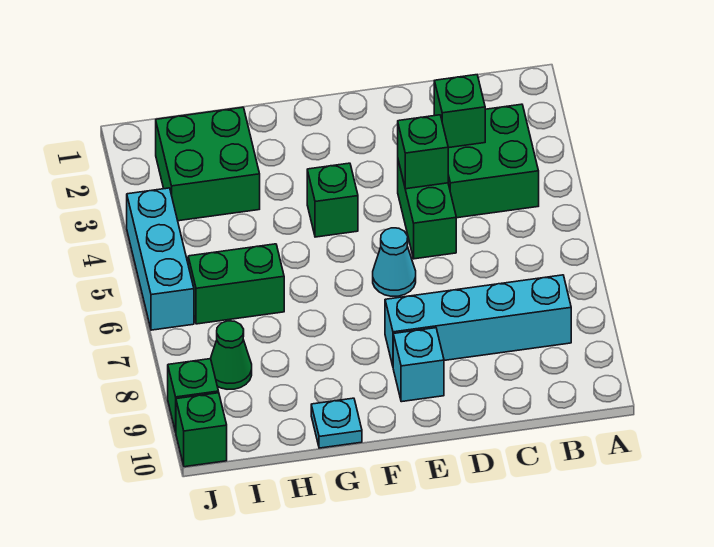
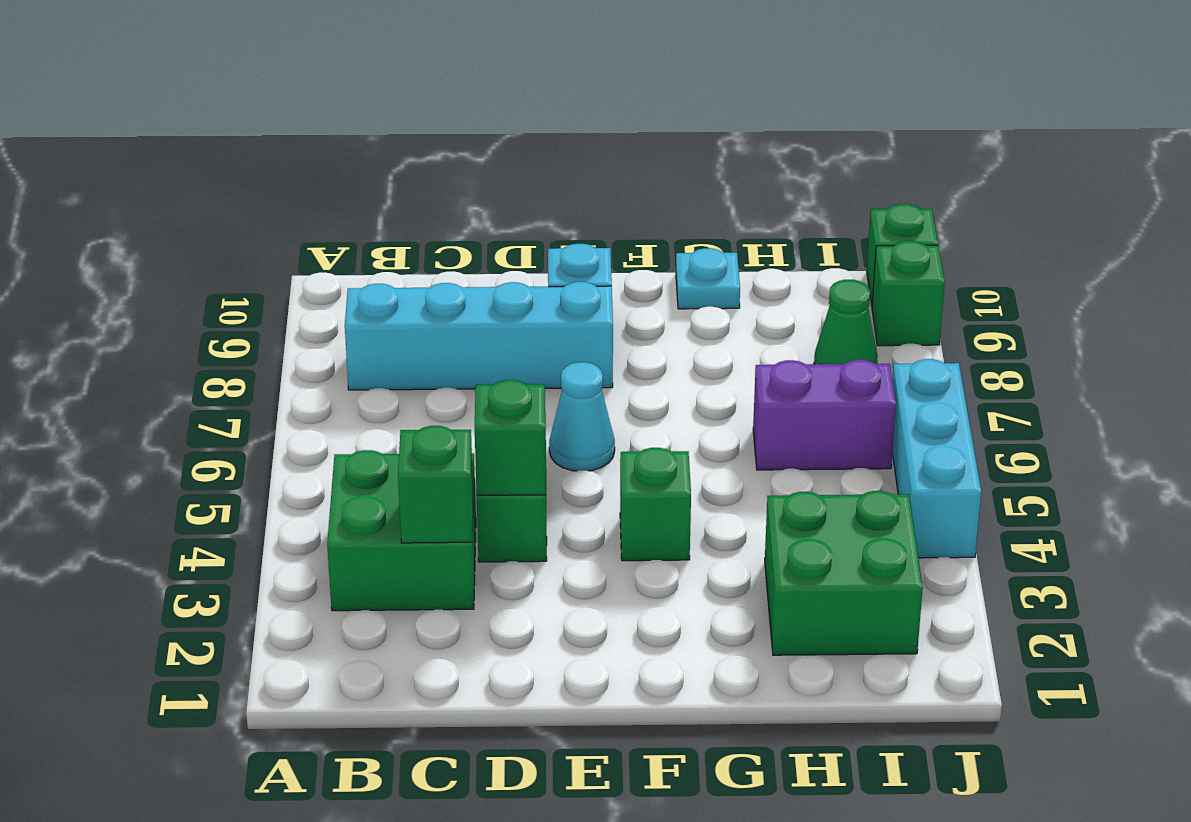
green brick H6:I6 level 1 -> purple brick H6:I6 level 1

